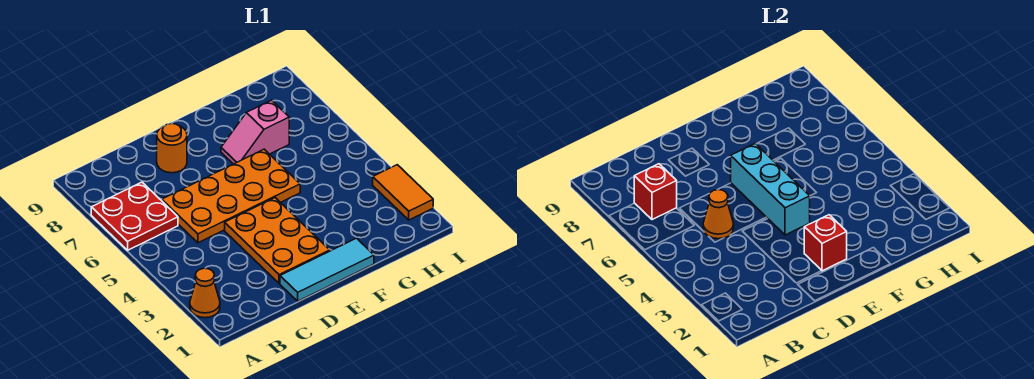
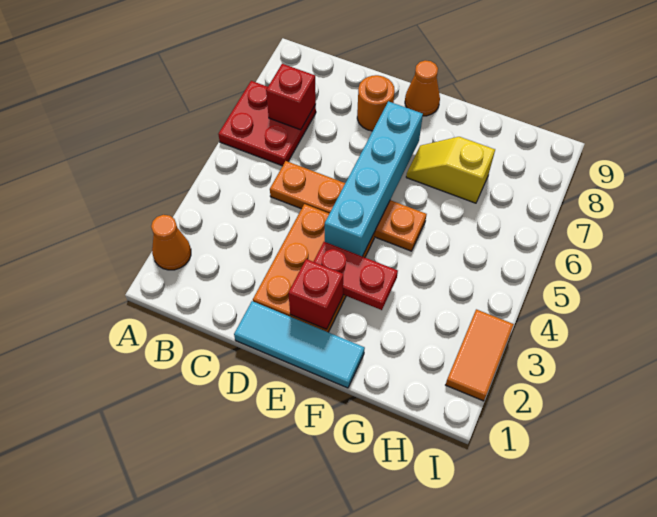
orange plate C5:F6 level 1 -> orange plate C5:F5 level 1
orange cone C5 level 2 -> orange cone E9 level 1
none -> red plate E3:F3 level 2
cyan brick E4:E6 level 2 -> cyan brick E4:E7 level 2
pink slope F7:G7 level 1 top G -> yellow slope F7:G7 level 1 top G

